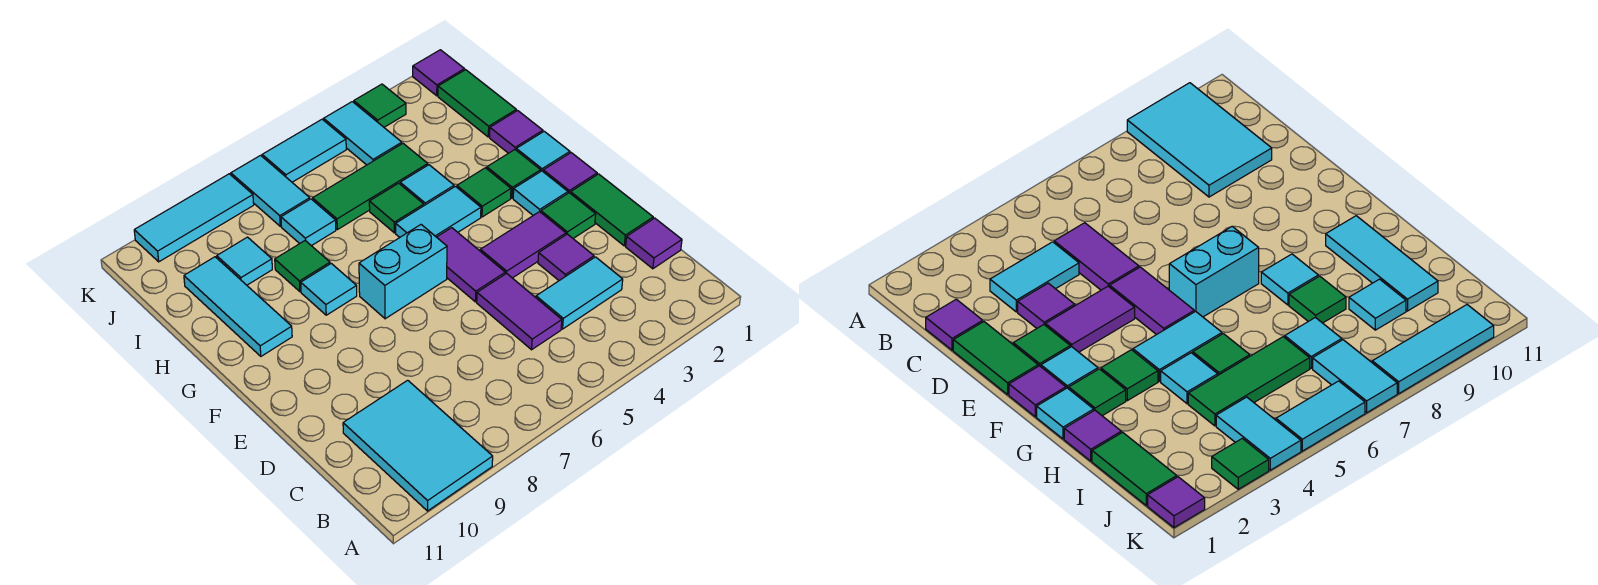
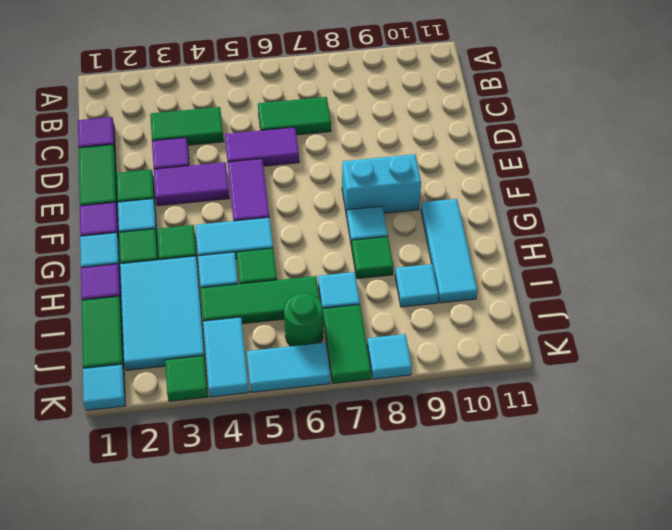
cyan tile A9:C10 level 1 -> cyan tile H2:J3 level 1
cyan tile C3:C4 level 1 -> green tile C3:C4 level 1
purple tile C5:D5 level 1 -> purple tile D5:D6 level 1
none -> green tile C6:C7 level 1
cyan brick F6:F7 level 1 -> cyan brick F8:F9 level 1
none -> green round brick J6 level 1
cyan tile J7:K7 level 1 -> green tile J7:K7 level 1
purple tile K1 level 1 -> cyan tile K1 level 1
cyan tile K8:K10 level 1 -> cyan tile K8 level 1

